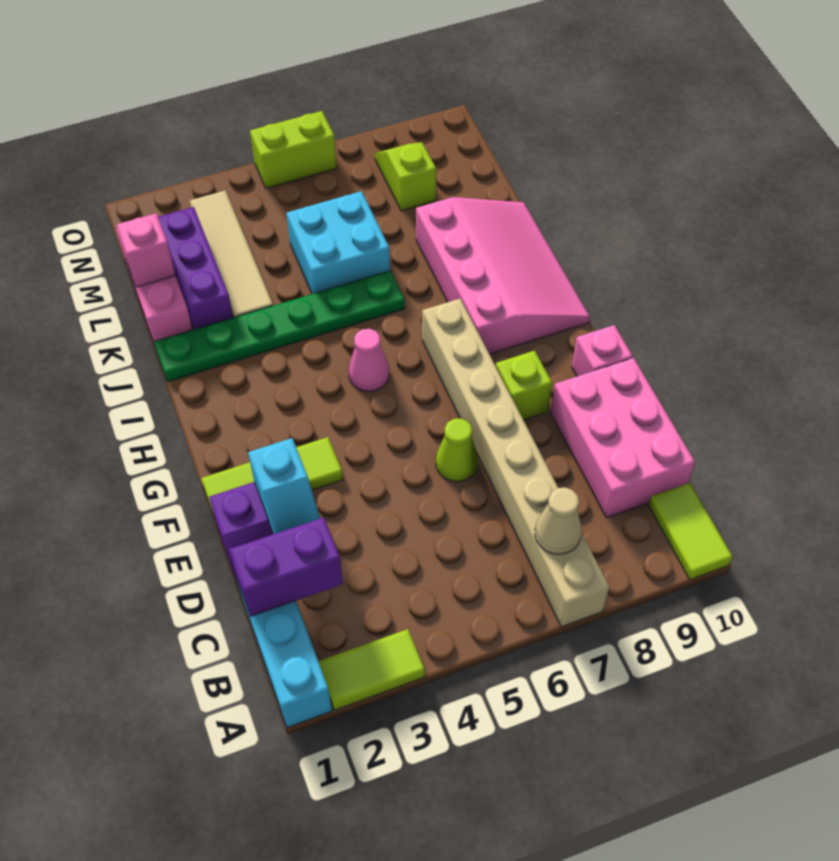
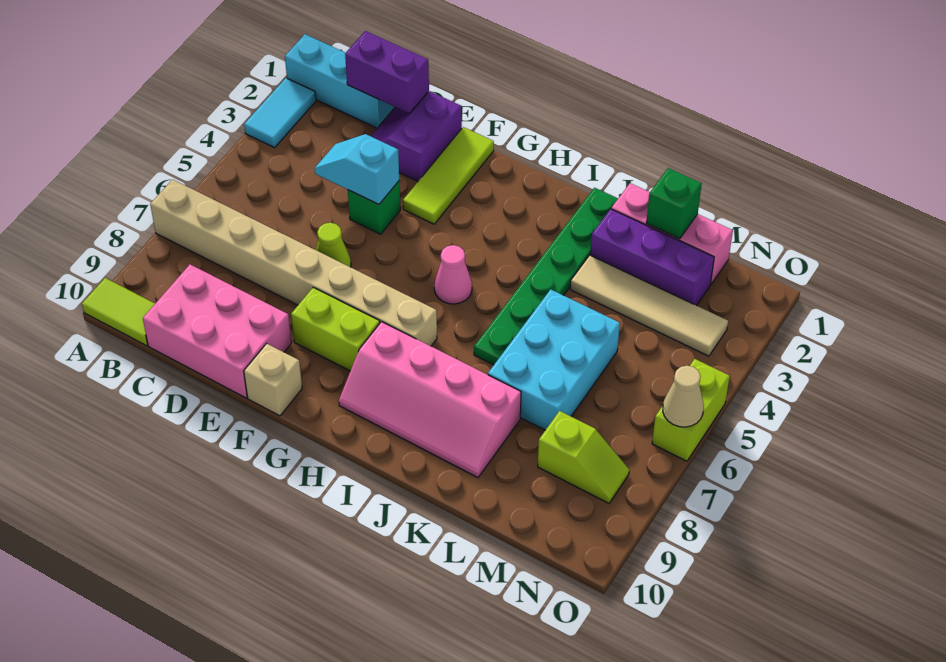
lime tile A2:A3 level 1 -> cyan tile A2:A3 level 1
tan cone B7 level 2 -> tan cone O6 level 2
purple brick C1:C2 level 2 -> purple brick C1:D1 level 2
cyan slope D2:E2 level 2 top E -> cyan slope D4:E4 level 2 top E
none -> green brick E4 level 1
lime brick F8 level 1 -> lime brick F8:G8 level 1
pink brick F10 level 1 -> tan brick F10 level 1
pink slope H8:K10 level 1 top 8 -> pink slope H8:K9 level 1 top 8
cyan brick K5:L6 level 1 -> cyan brick K5:L7 level 1
pink brick L1 level 2 -> green brick L1 level 2

